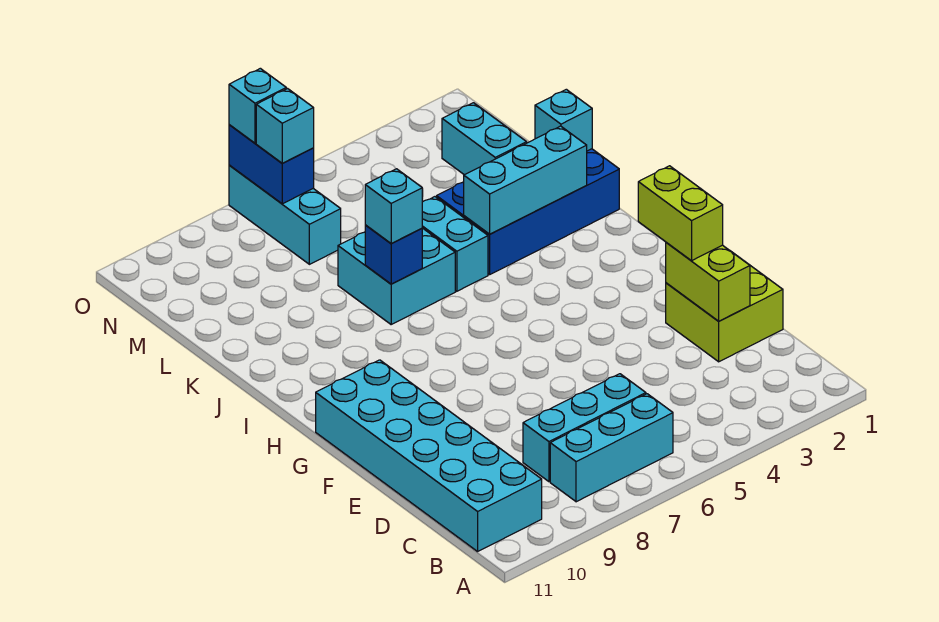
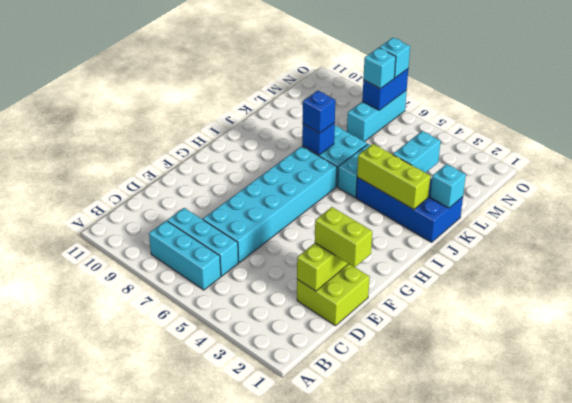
cyan brick B10:G11 level 1 -> cyan brick D6:I7 level 1
lime brick E2:F2 level 3 -> lime brick E1:E2 level 3
cyan brick J2:J4 level 2 -> lime brick J2:J4 level 2
cyan brick J7 level 3 -> blue brick J7 level 3

